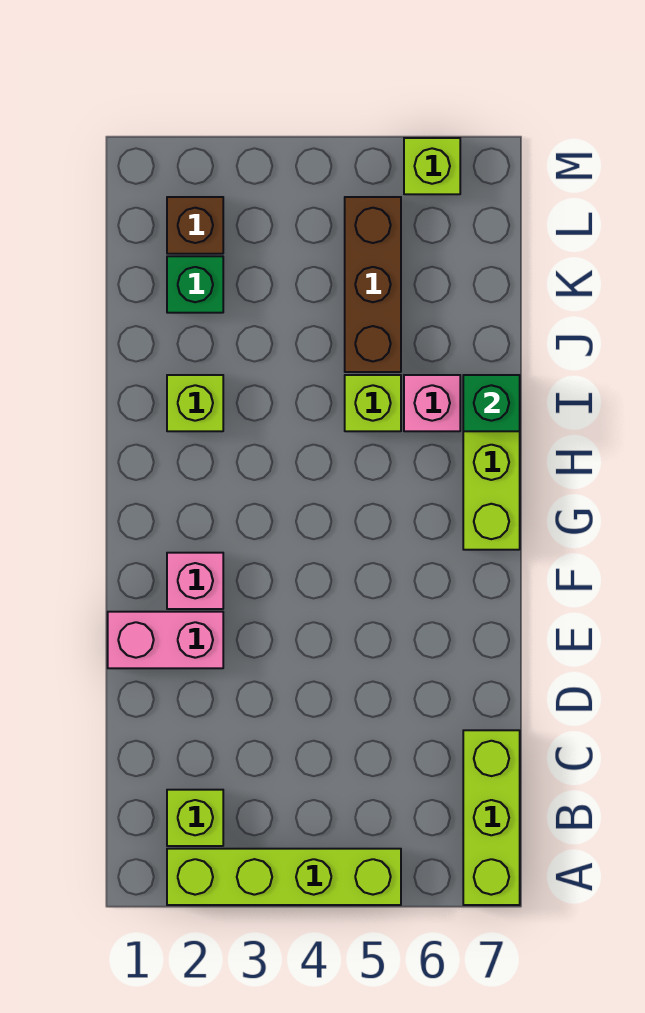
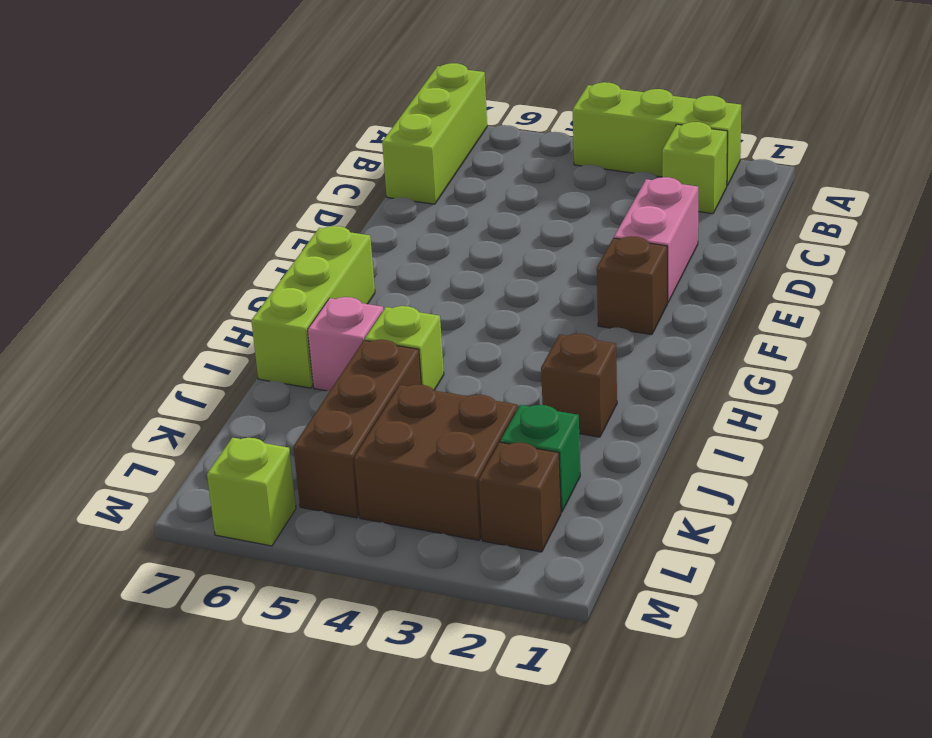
lime brick A2:A5 level 1 -> lime brick A2:A4 level 1
pink brick E1:E2 level 1 -> pink brick D2:E2 level 1
pink brick F2 level 1 -> brown brick F2 level 1
lime brick I2 level 1 -> brown brick I2 level 1
green brick I7 level 2 -> none
none -> brown brick K3:L4 level 1

